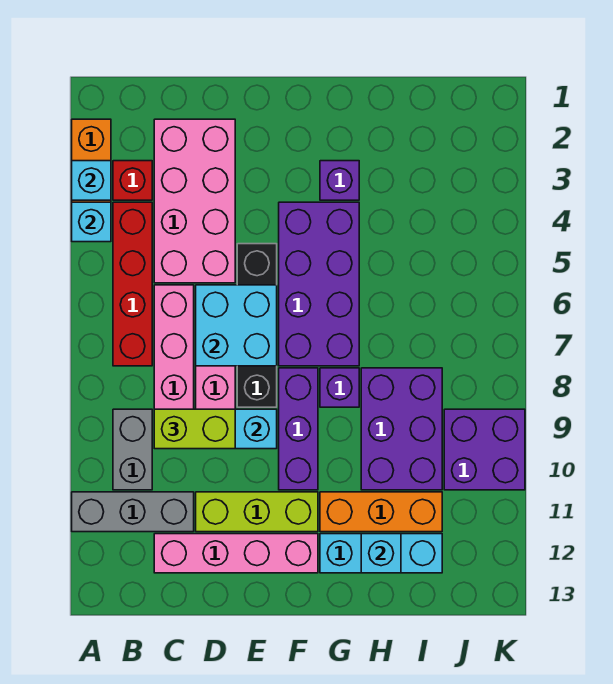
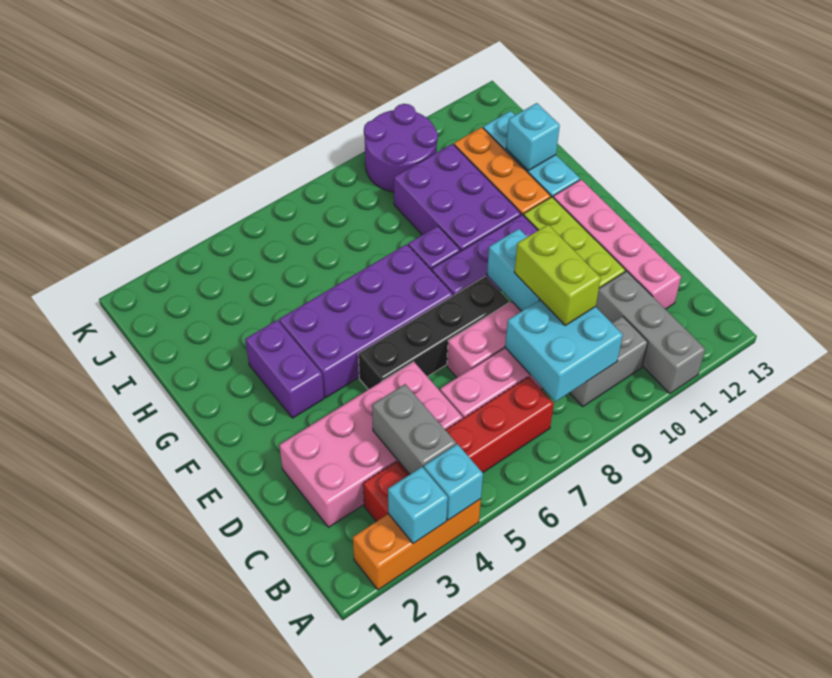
none -> grey brick B4:C4 level 2
cyan brick D6:E7 level 2 -> cyan brick B8:C9 level 2
purple brick G3 level 1 -> purple brick F3:G3 level 1
purple brick H8:I10 level 1 -> purple brick G9:I10 level 1
purple brick J9:K10 level 1 -> purple round brick J9:K10 level 1

